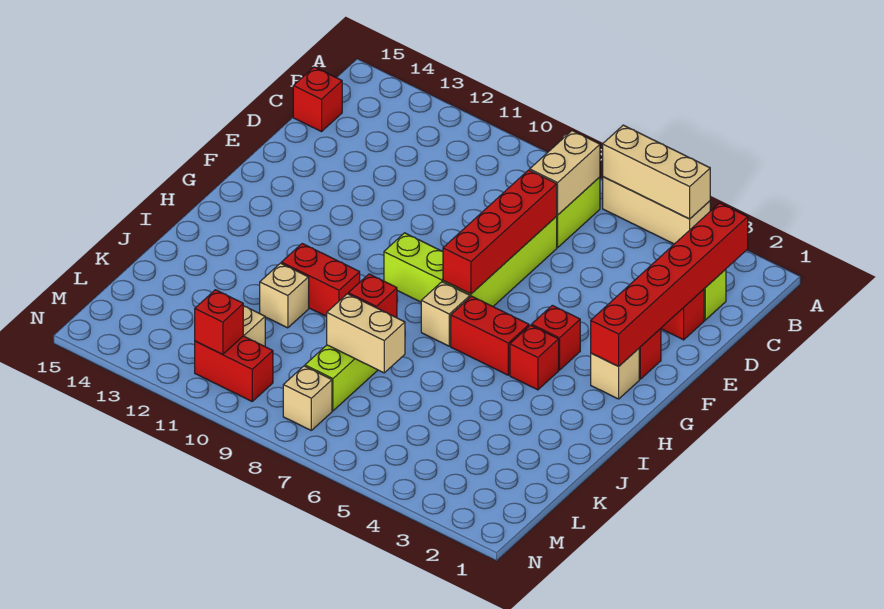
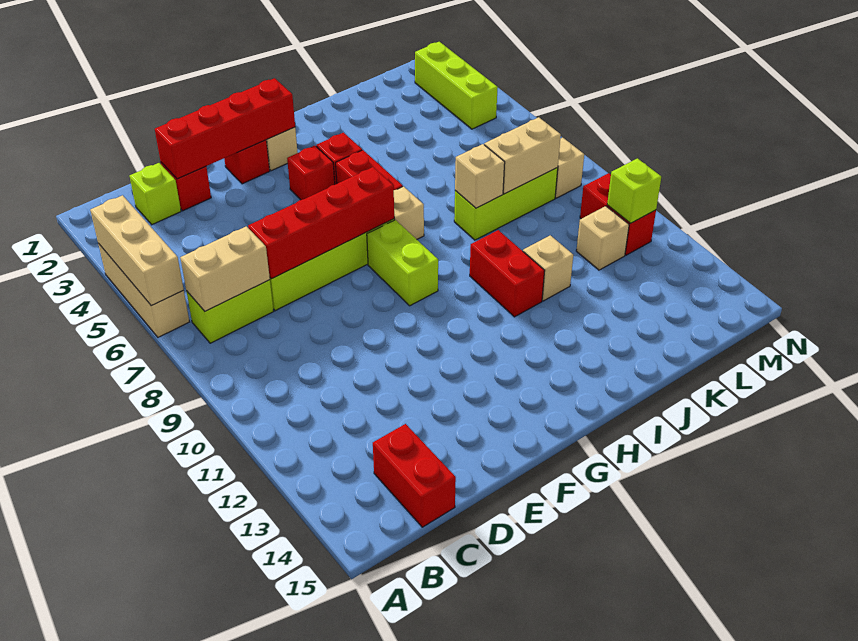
red brick B2:G2 level 2 -> red brick D2:G2 level 2
red brick C15 level 1 -> red brick C14:C15 level 1
red brick J8 level 2 -> tan brick J8 level 2
tan brick K7:K8 level 2 -> tan brick K8:L8 level 2
none -> lime brick M2:M4 level 1
red brick M11 level 2 -> lime brick M11 level 2

